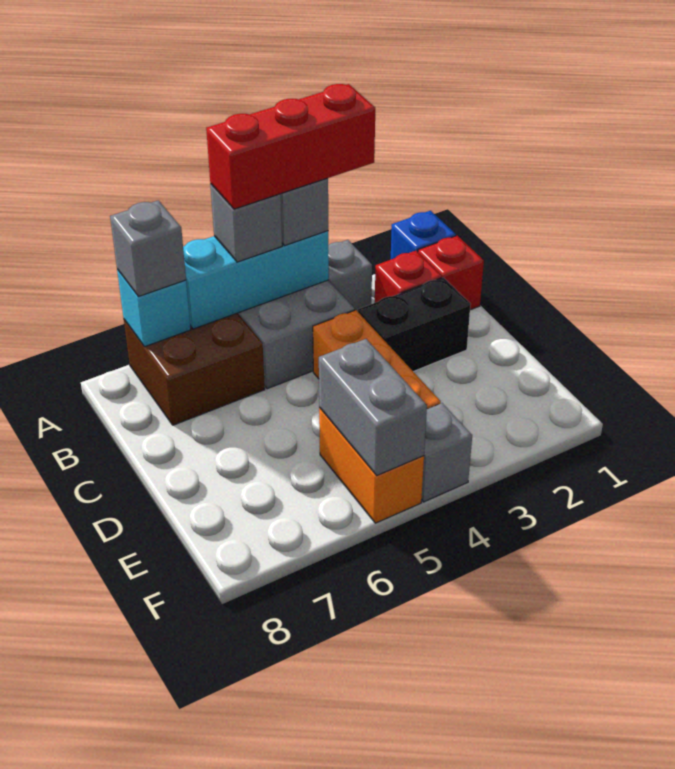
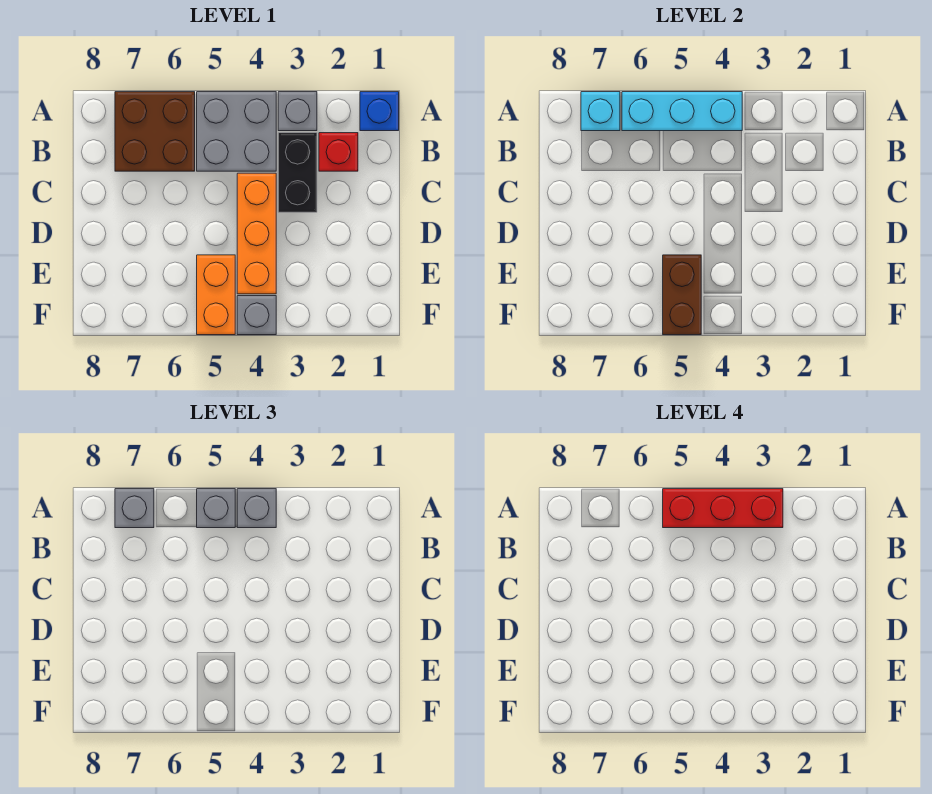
red brick B1 level 1 -> none
black brick C2:C3 level 1 -> black brick B3:C3 level 1
grey brick E5:F5 level 2 -> brown brick E5:F5 level 2

